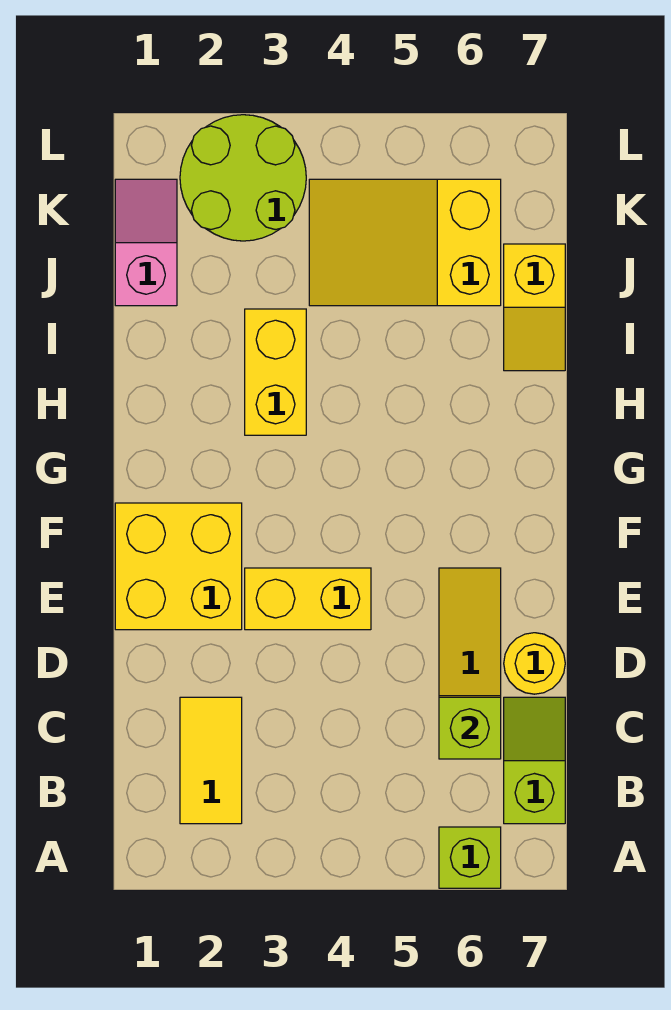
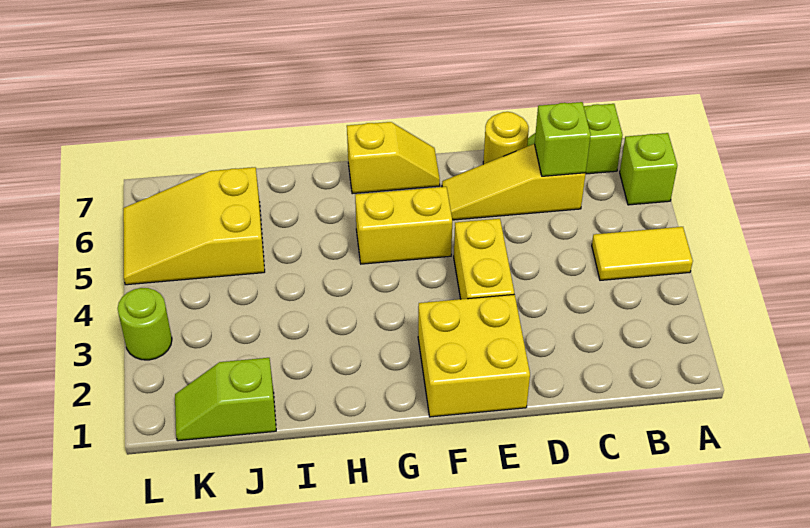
yellow tile B2:C2 level 1 -> yellow tile A4:B4 level 1
yellow brick H3:I3 level 1 -> yellow brick F5:G5 level 1
yellow slope I7:J7 level 1 top J -> yellow slope F7:G7 level 1 top G
pink slope J1:K1 level 1 top J -> lime slope J1:K1 level 1 top J
yellow slope J4:K6 level 1 top 6 -> yellow slope J5:L6 level 1 top J
lime round brick K2:L3 level 1 -> lime round brick L3 level 1

